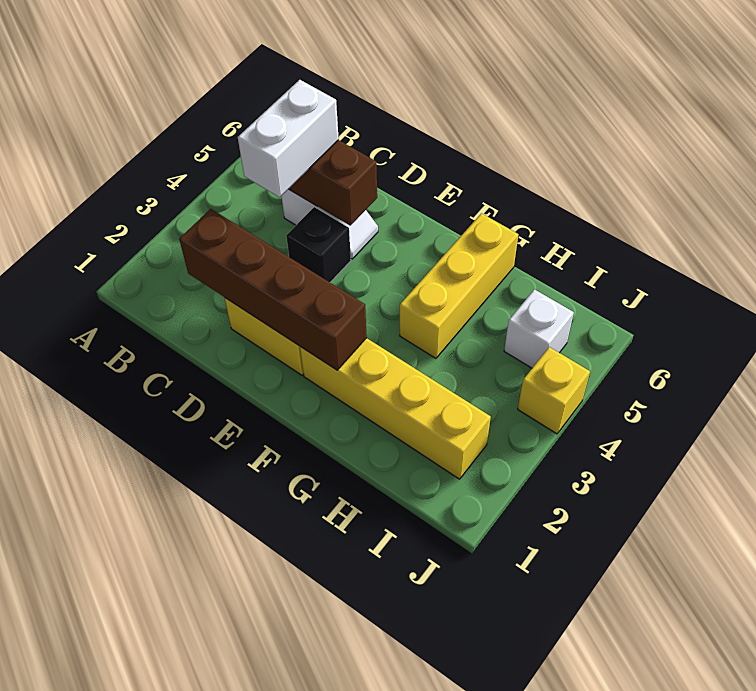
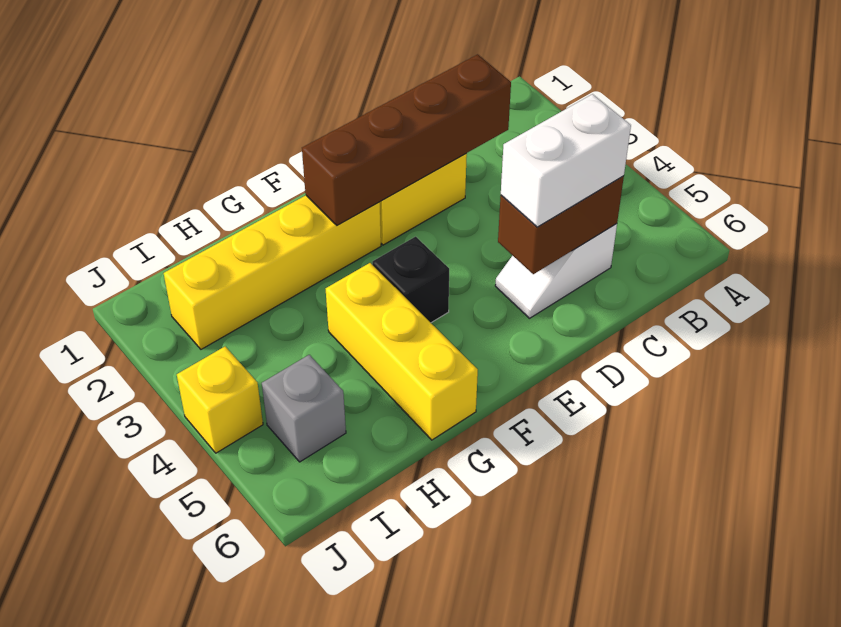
white brick C4:C5 level 3 -> white brick C5:D5 level 3
black brick D4 level 1 -> black brick F4 level 1
white brick I5 level 1 -> grey brick I5 level 1

